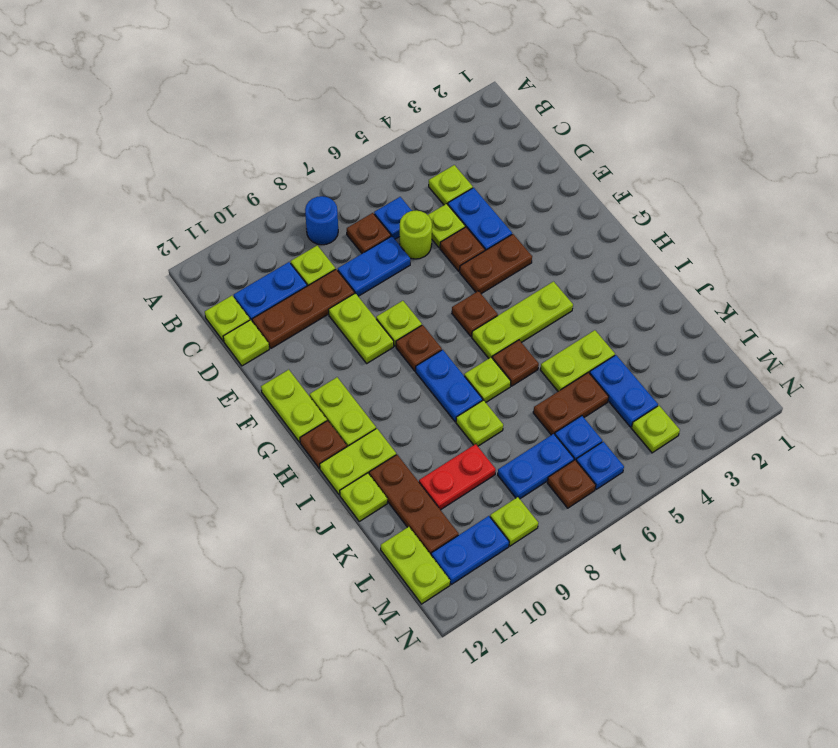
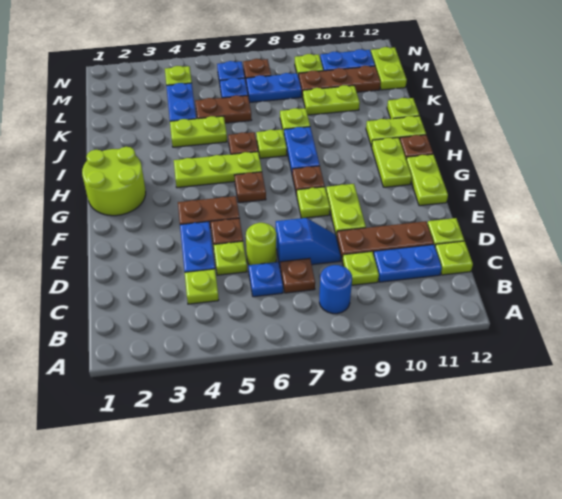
blue plate D7:D8 level 1 -> blue slope D7:D8 level 1 top 7
none -> lime round brick G1:H2 level 1
brown plate J11:L11 level 1 -> brown plate L9:L11 level 1
red plate K9:K10 level 1 -> lime plate K9:K10 level 1

